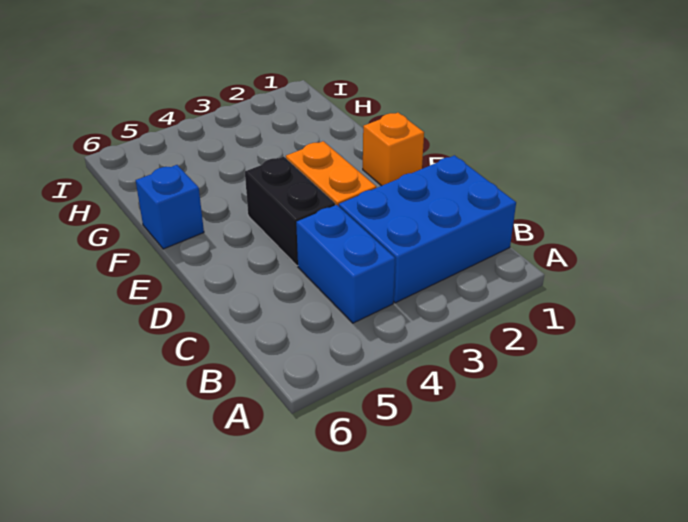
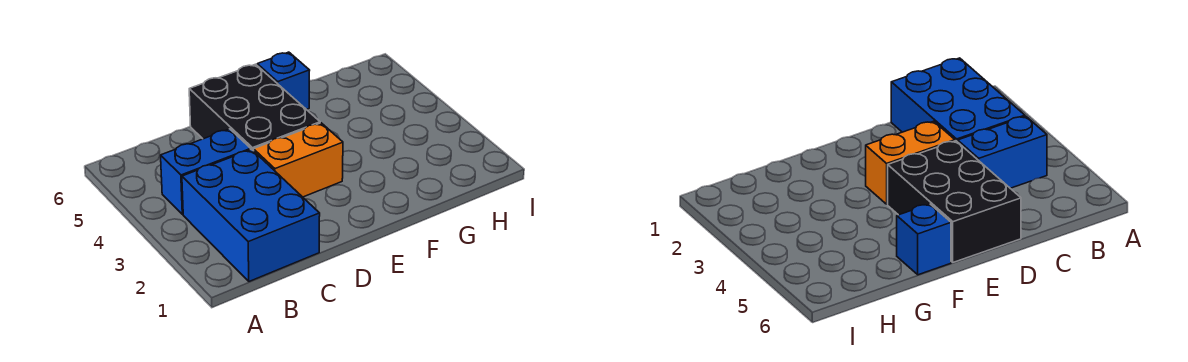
black brick D4:E4 level 1 -> black brick D4:E6 level 1
orange brick E1 level 1 -> none

